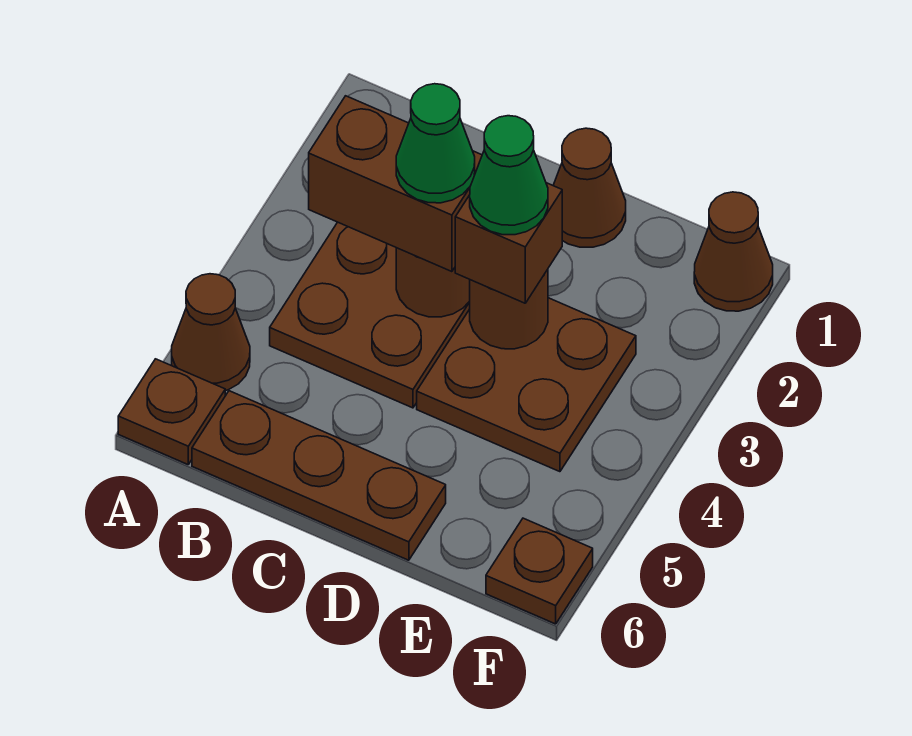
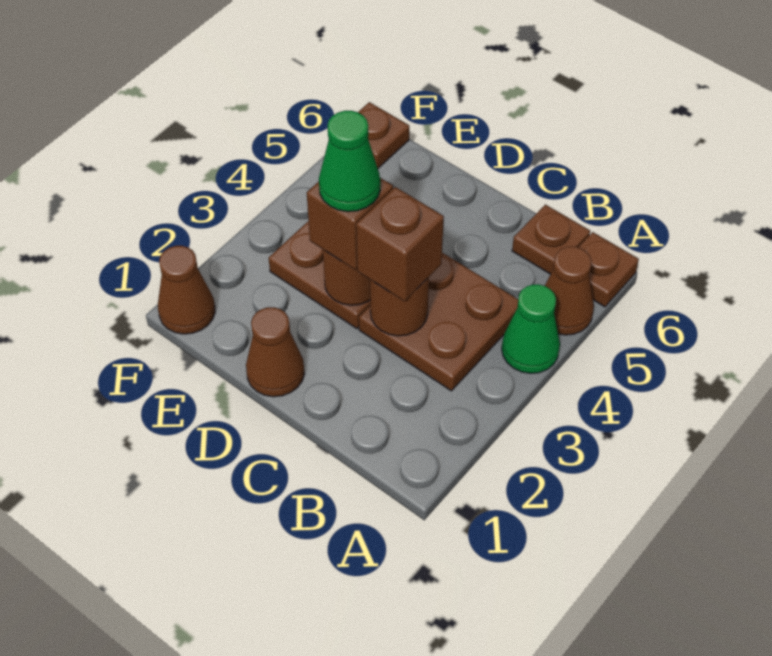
brown brick B3:C3 level 3 -> brown brick C3 level 3
brown plate B6:D6 level 1 -> brown plate B6 level 1
green cone C3 level 4 -> green cone A4 level 1

